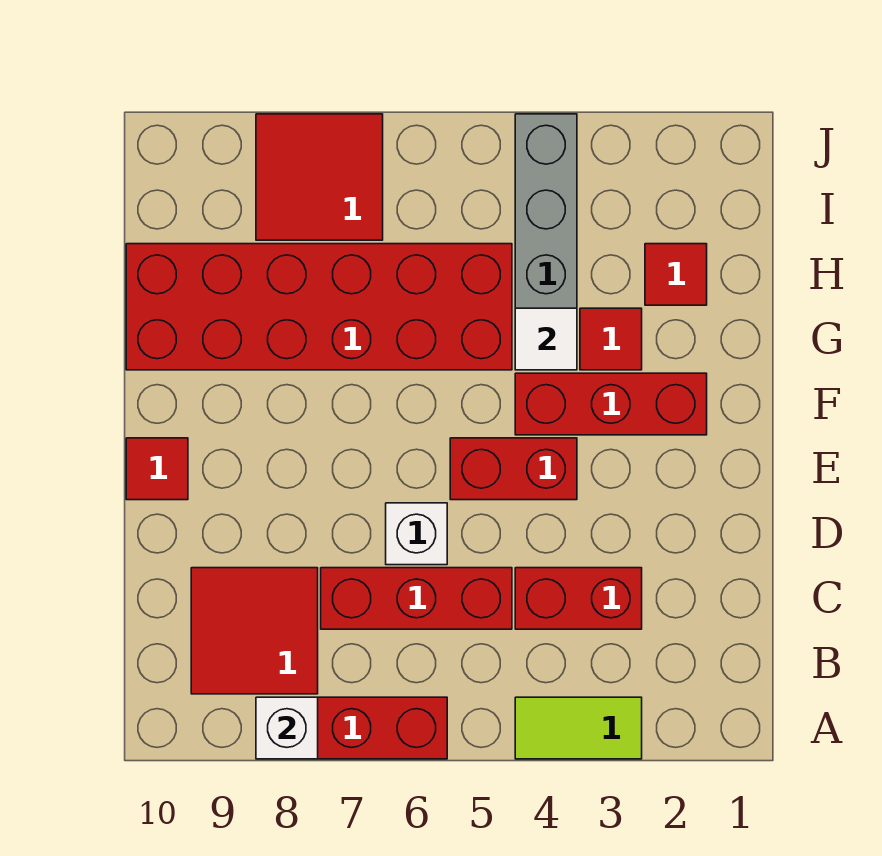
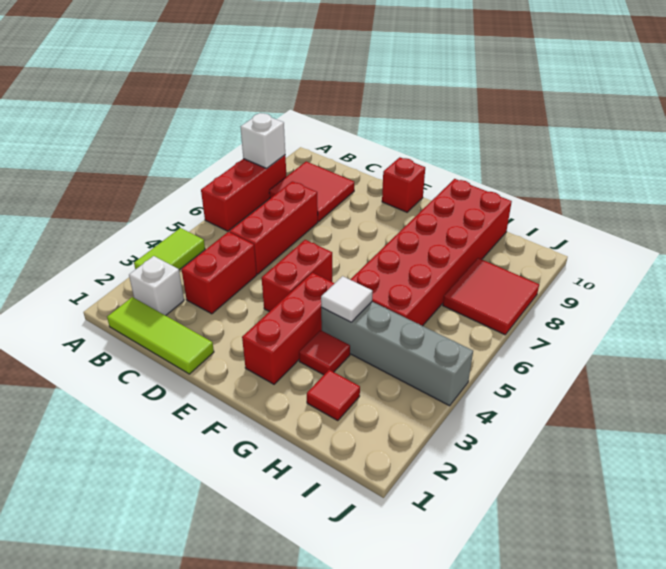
none -> lime tile B1:D1 level 1
white brick D6 level 1 -> white brick B2 level 1
red tile E10 level 1 -> red brick E10 level 1

